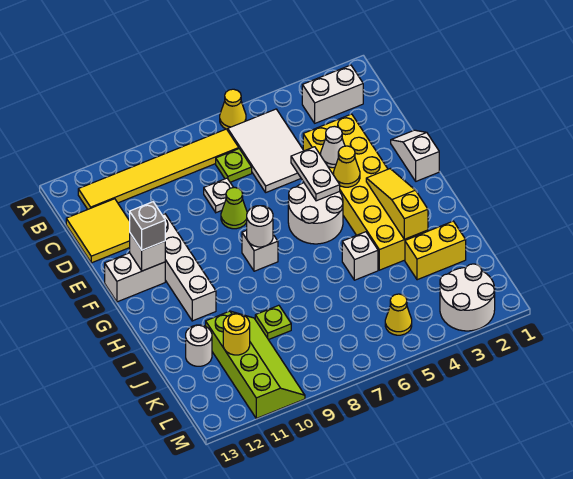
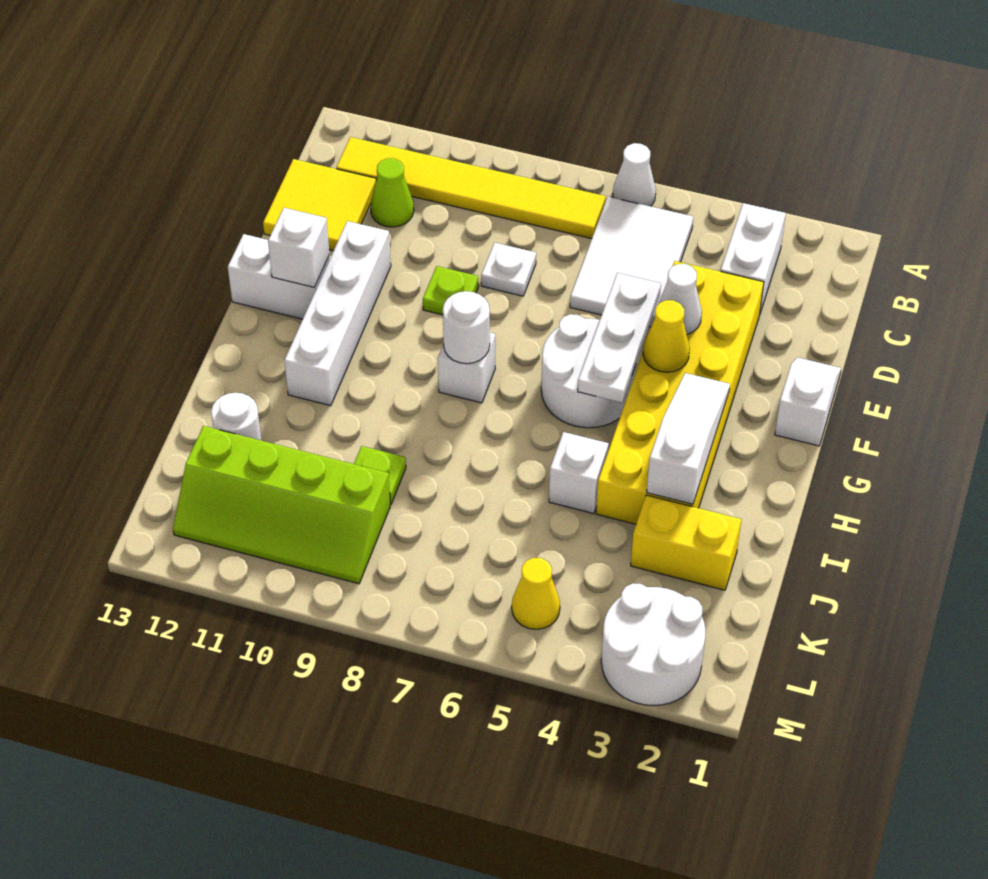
yellow cone A6 level 1 -> white cone A6 level 1
white brick B2:B3 level 1 -> white brick B3:C3 level 1
lime plate C7 level 1 -> lime plate E9 level 1
white plate E5:F5 level 2 -> white plate E5:G5 level 2
lime cone E8 level 1 -> lime cone C11 level 1
grey brick F12 level 3 -> none
yellow slope G3:I3 level 2 top I -> white slope G3:I3 level 2 top I
lime slope J10:M11 level 1 top 11 -> lime slope K9:L12 level 1 top K
yellow round brick K11 level 2 -> none

